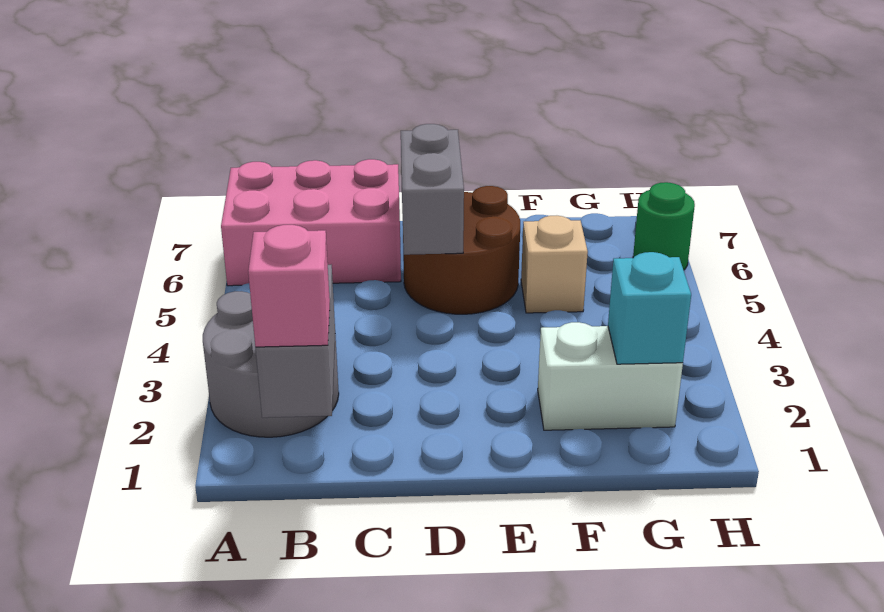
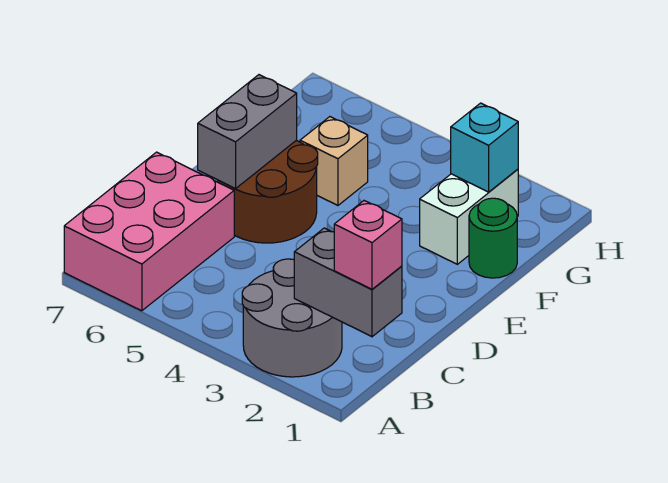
grey brick D5:D6 level 2 -> grey brick D6:E6 level 2
green round brick H6 level 1 -> green round brick F1 level 1

